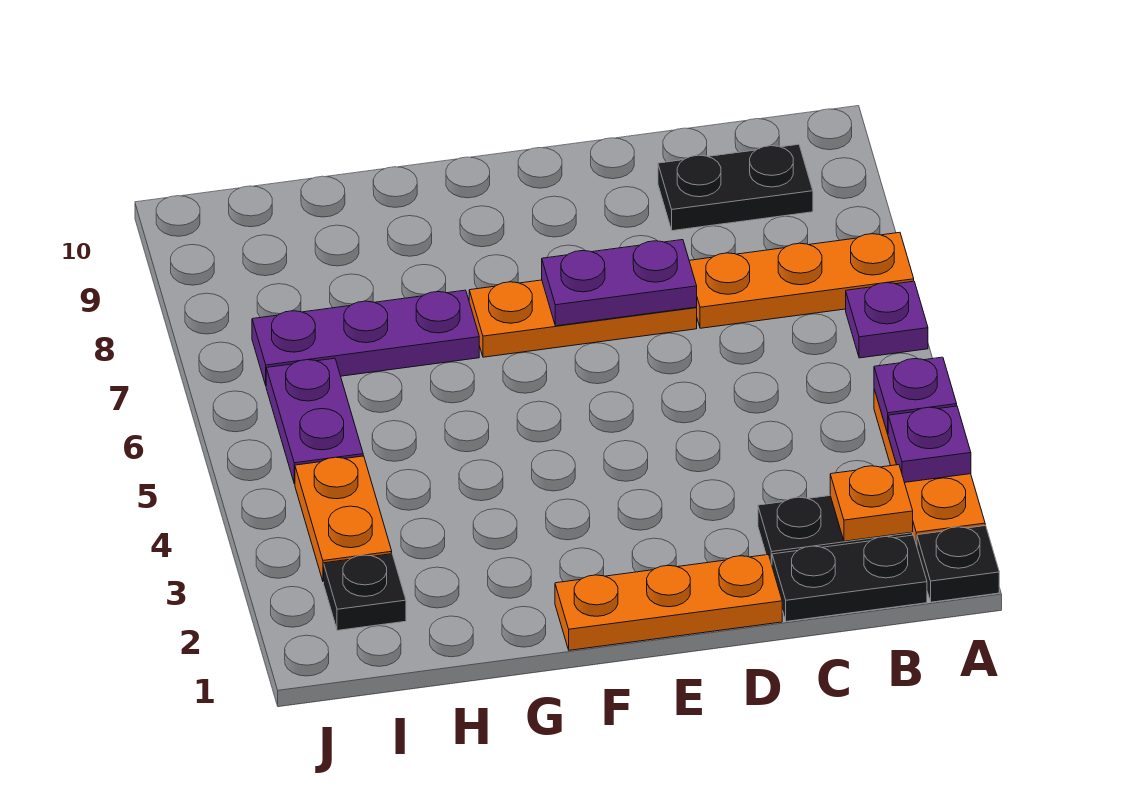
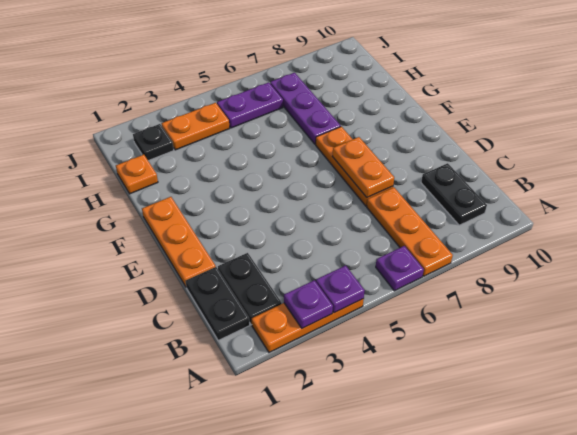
black plate A1 level 1 -> none
orange plate B2 level 2 -> orange plate H1 level 1
purple plate D7:E7 level 2 -> orange plate D7:E7 level 2

